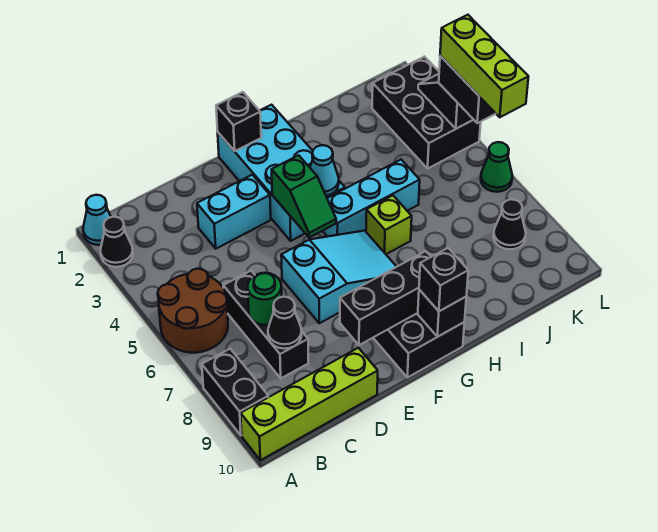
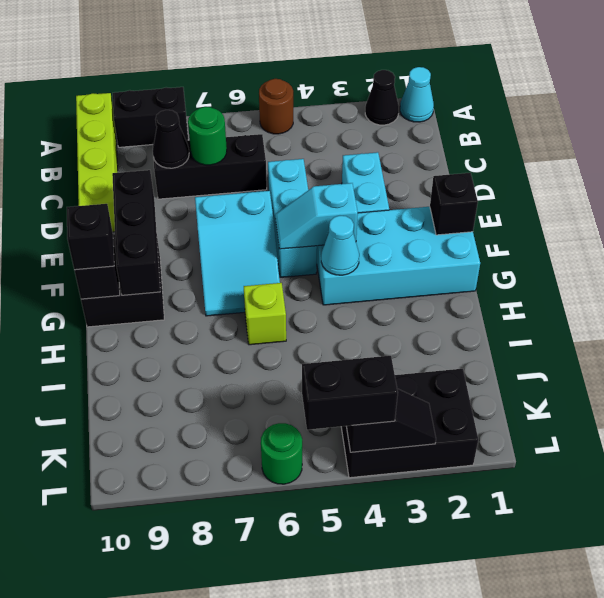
brown round brick A5:B6 level 1 -> brown round brick A5 level 1
green slope F4:F5 level 2 top 4 -> cyan slope F4:F5 level 2 top 4
cyan brick G5:I5 level 1 -> cyan brick D5:F5 level 1
black cone K8 level 1 -> none
lime brick L4:L6 level 4 -> none
green cone L6 level 1 -> green round brick L6 level 1

